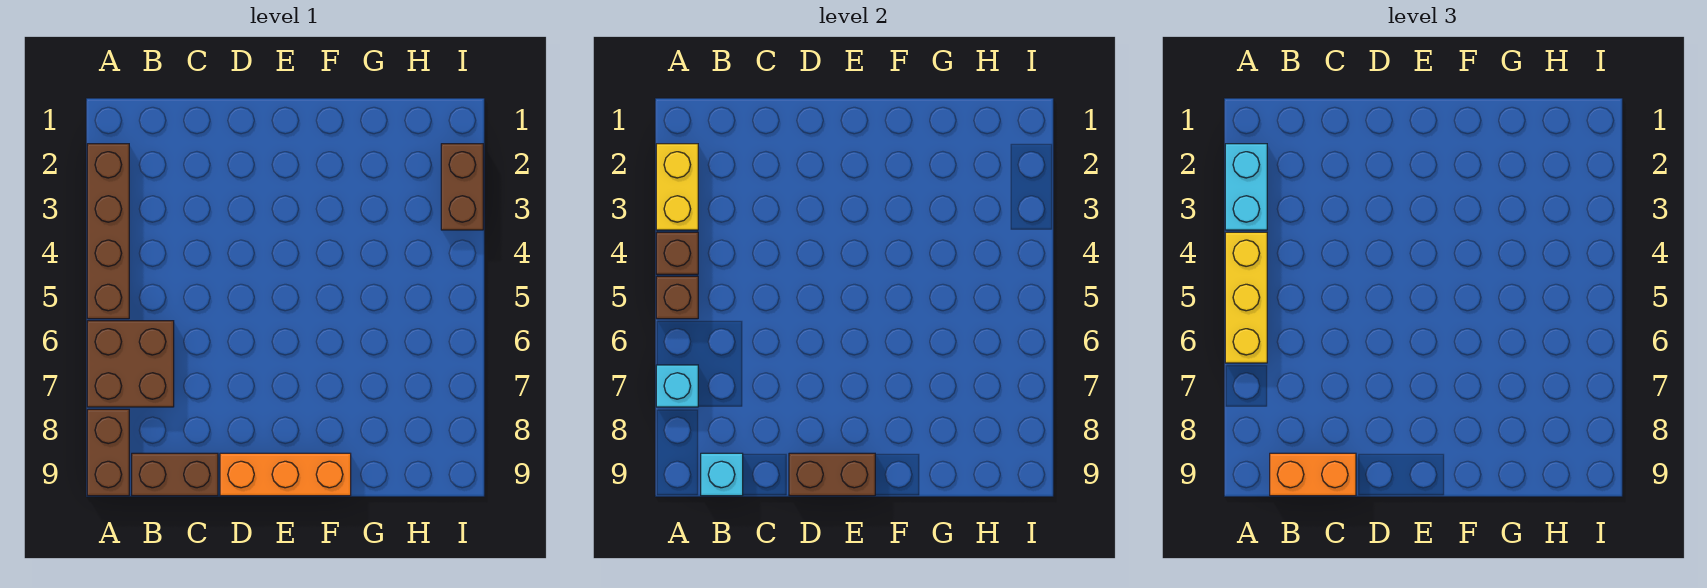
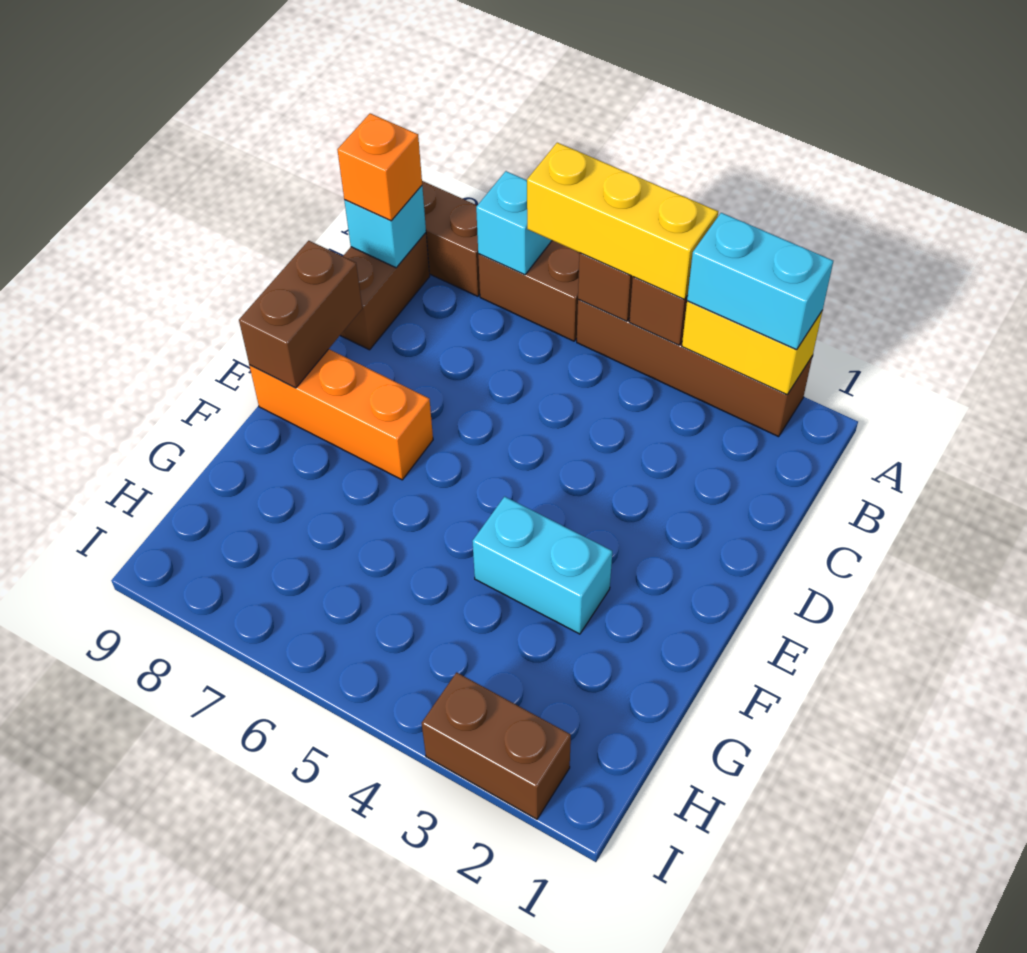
brown brick A6:B7 level 1 -> brown brick A6:A7 level 1
orange brick B9:C9 level 3 -> orange brick B9 level 3
orange brick D9:F9 level 1 -> orange brick E7:E9 level 1
none -> cyan brick F3:F4 level 1

